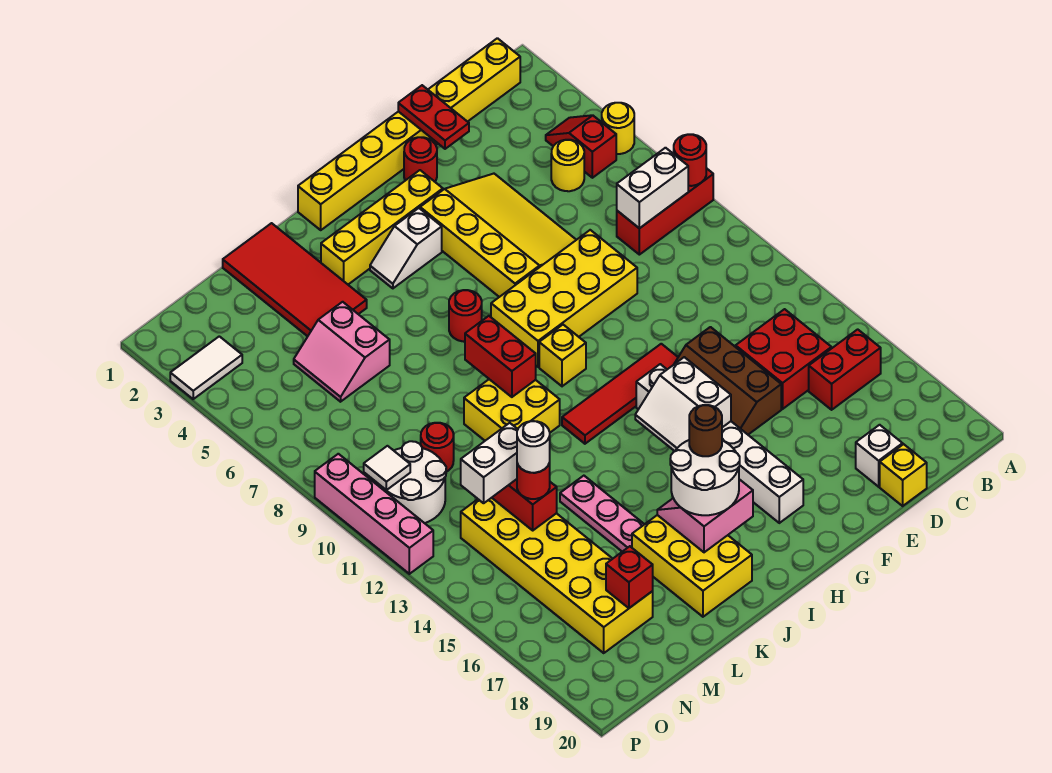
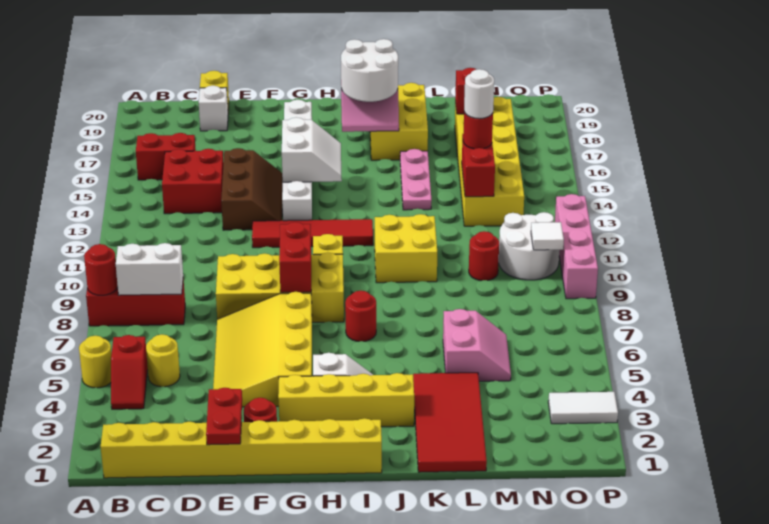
brown round brick I17 level 4 -> none
red brick J9:J10 level 2 -> red brick G8:G9 level 2
white brick M13:N13 level 3 -> none

